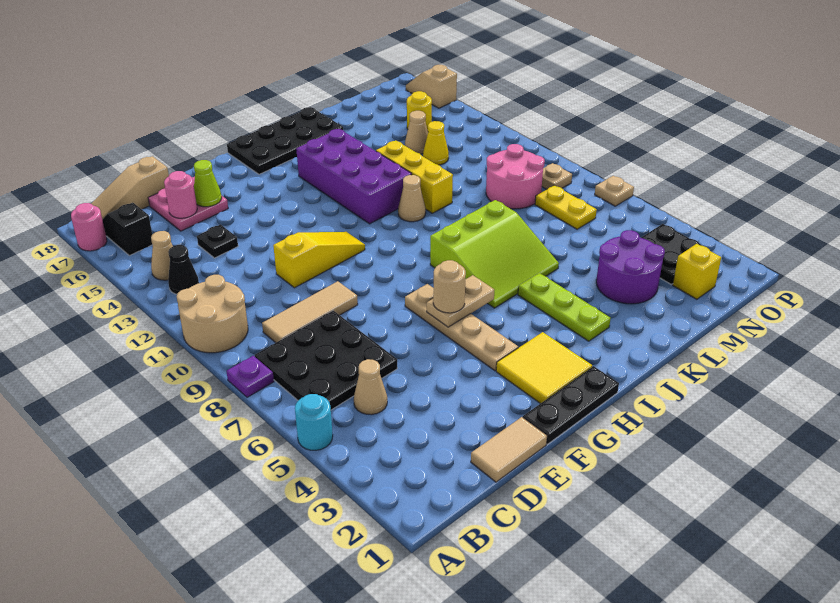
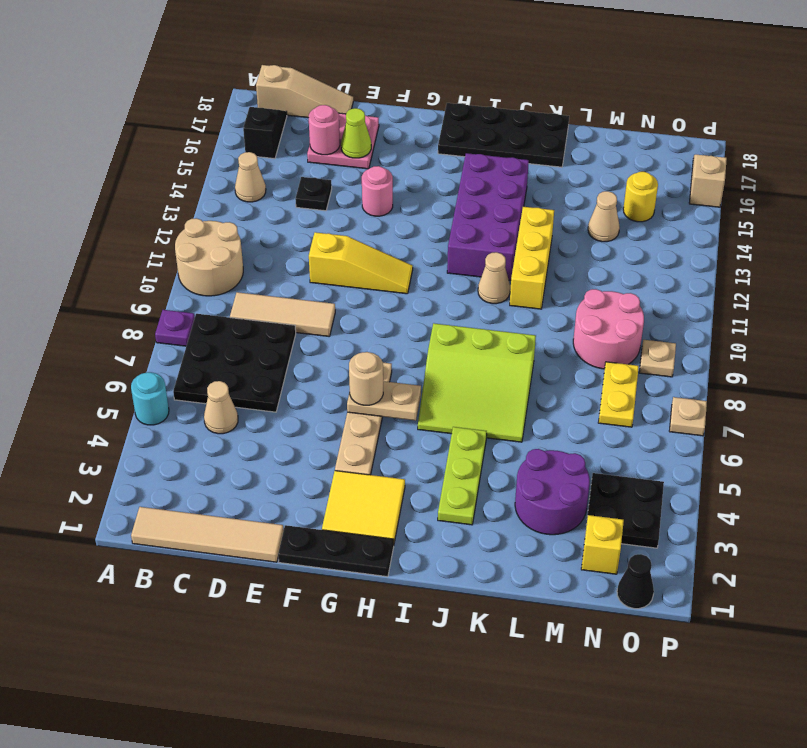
pink round brick A17 level 1 -> pink round brick F14 level 1
black cone B13 level 1 -> black cone O1 level 1
tan slope B18:D18 level 1 top D -> tan slope B18:D18 level 1 top B
tan tile D1:E1 level 1 -> tan tile B1:E1 level 1
yellow cone M13 level 1 -> none

